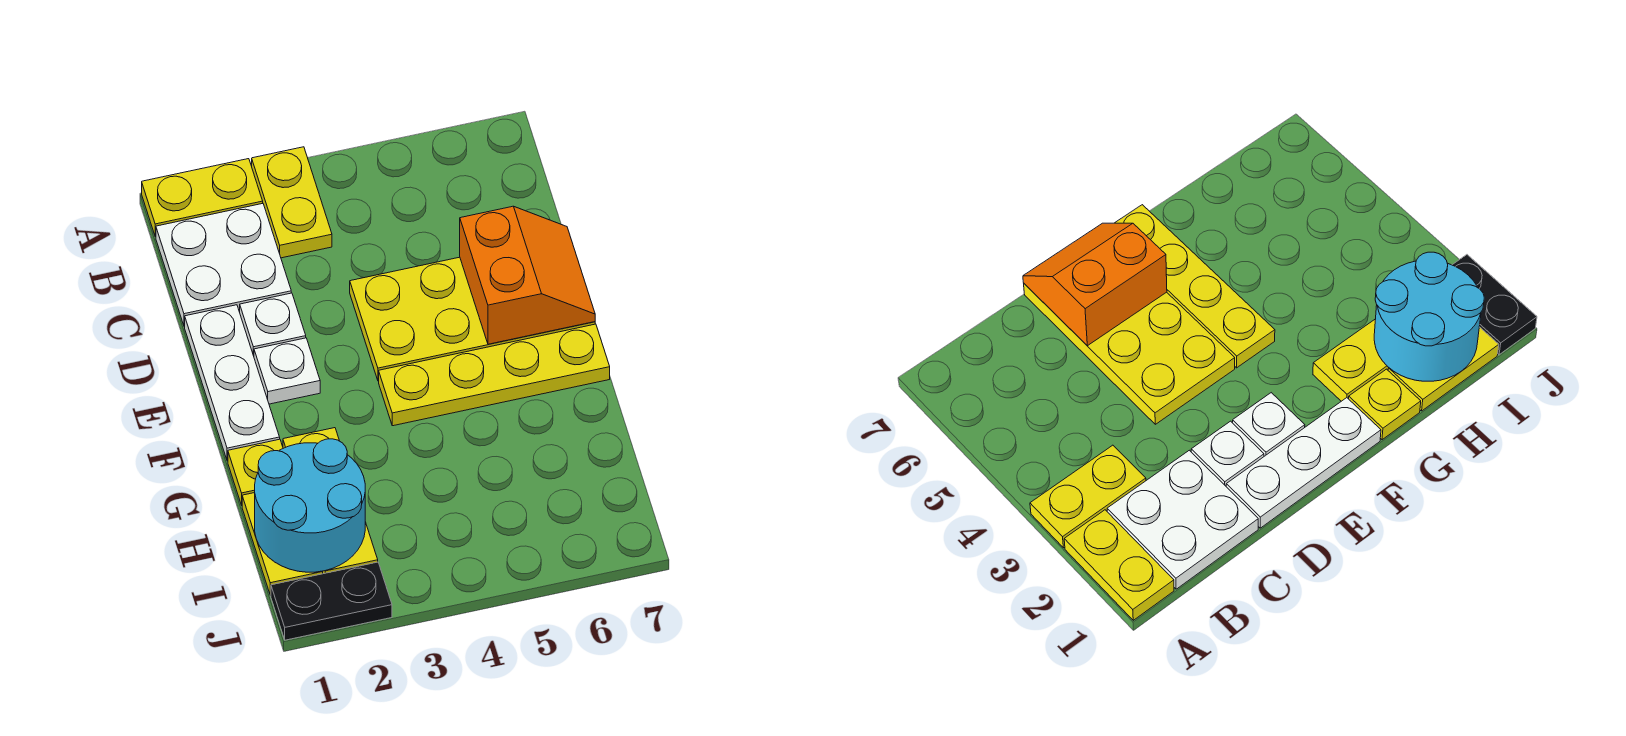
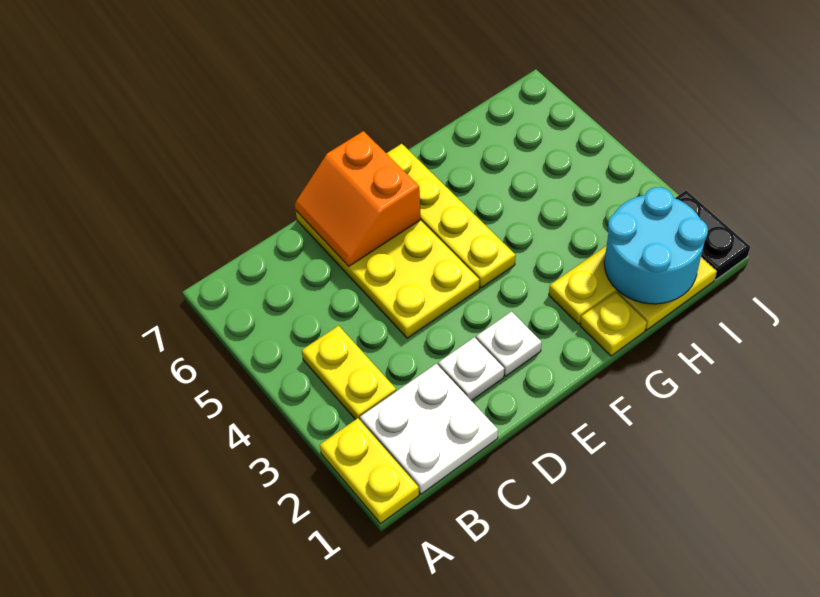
yellow plate A3:B3 level 1 -> yellow plate B3:B4 level 1
white plate D1:F1 level 1 -> none
orange slope D6:E7 level 2 top 6 -> orange slope D6:E7 level 2 top E

